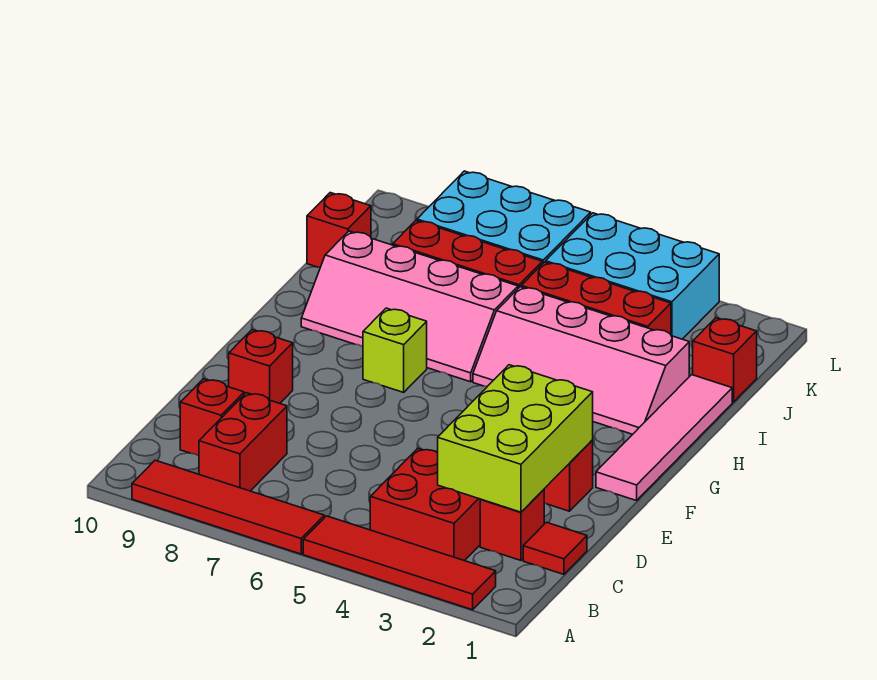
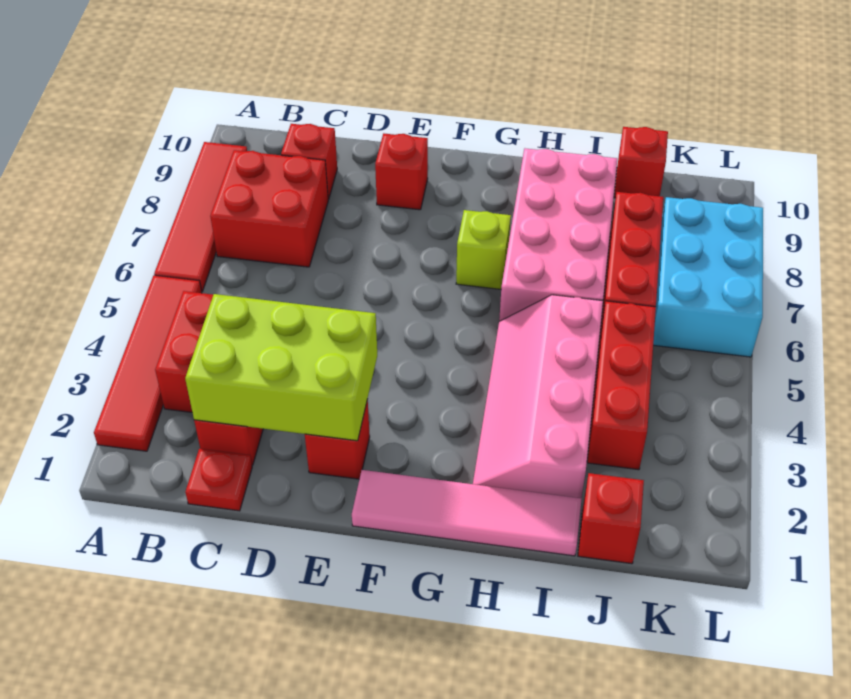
red brick B8:C8 level 1 -> red brick B7:C8 level 1
red tile C1 level 1 -> red plate C1 level 1
pink slope H6:I9 level 1 top I -> pink brick H6:I9 level 1
cyan brick K3:L5 level 1 -> none

